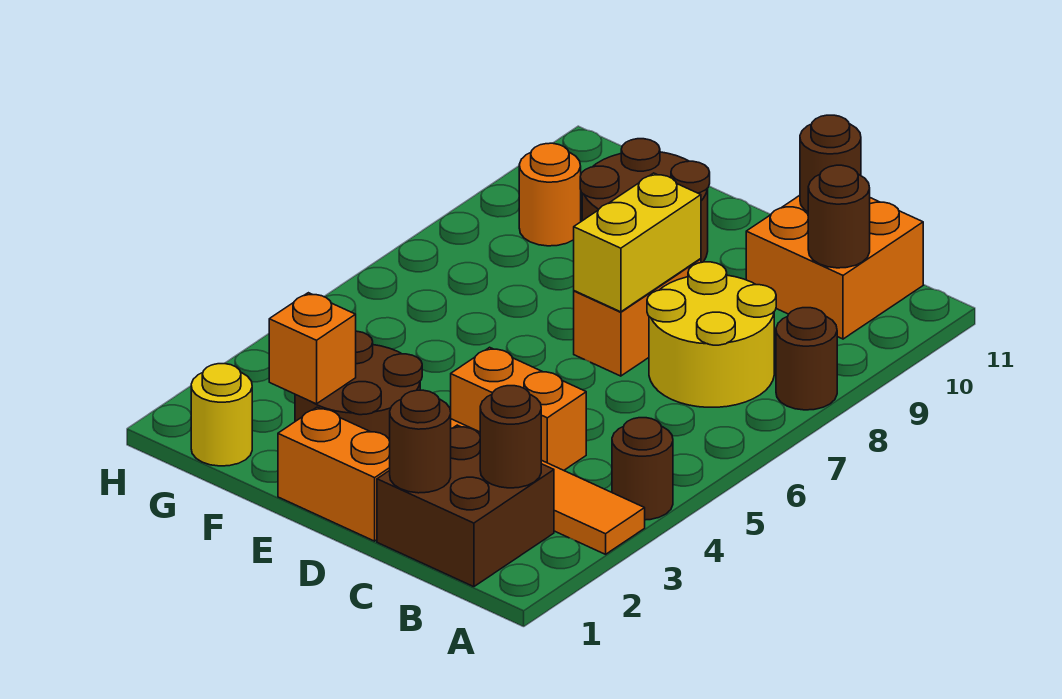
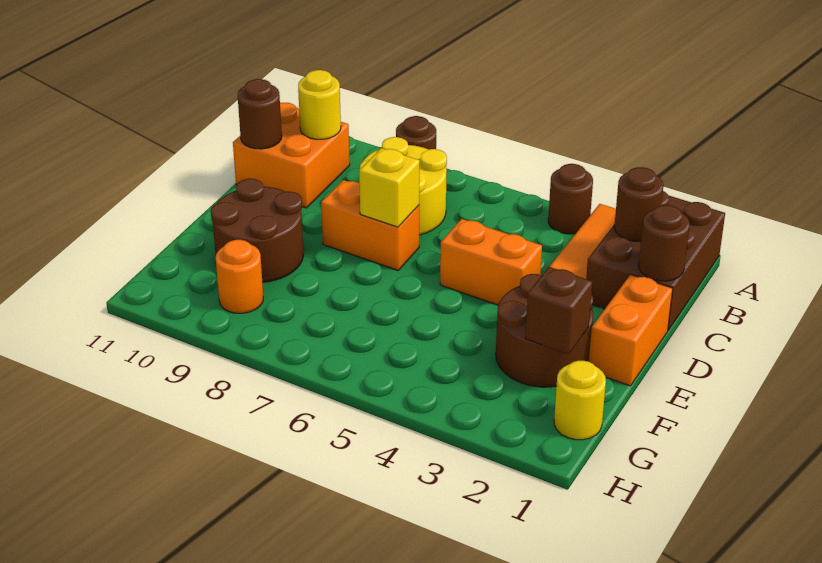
brown brick B1:C2 level 1 -> brown brick A1:C2 level 1
brown round brick B10 level 2 -> yellow round brick B10 level 2
orange brick C4:D4 level 1 -> orange brick D4:D5 level 1
yellow brick D7:D8 level 2 -> yellow brick D7 level 2
orange brick F2 level 2 -> brown brick F2 level 2

